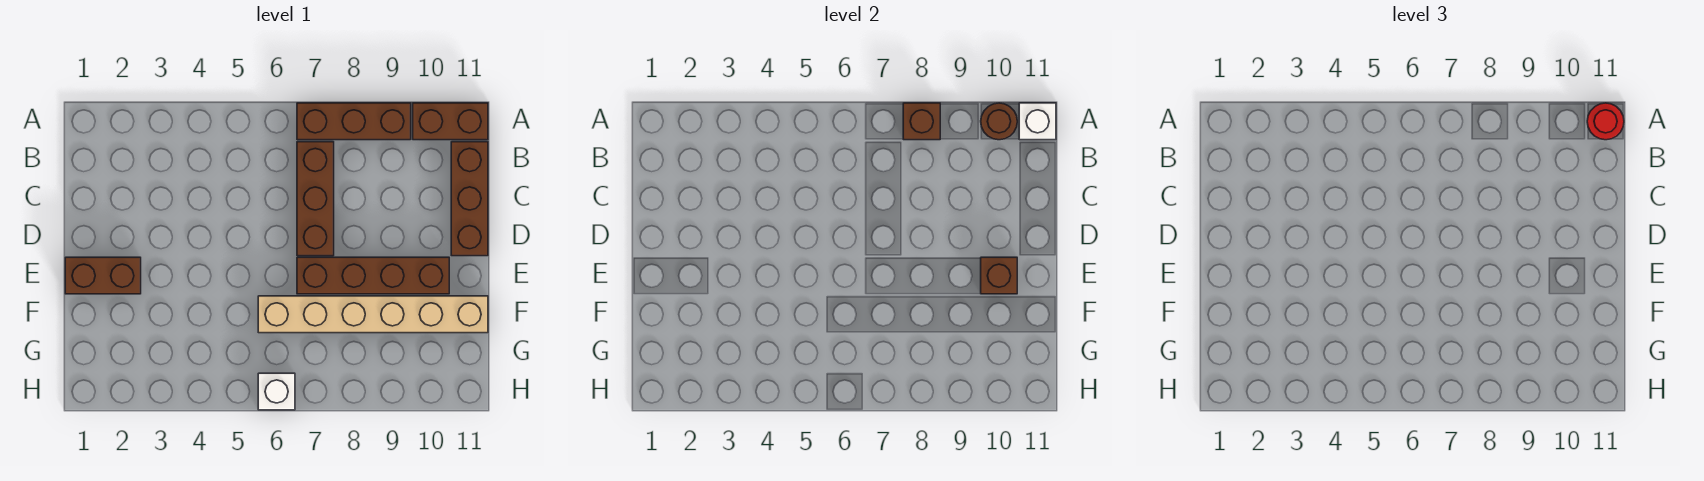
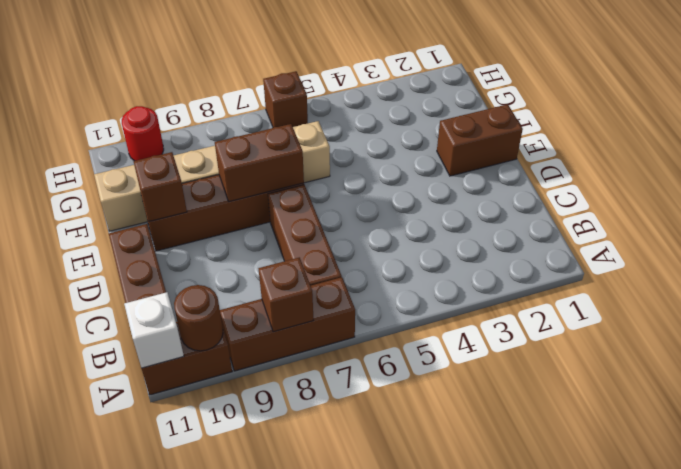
red round brick A11 level 3 -> red round brick H10 level 1
none -> brown brick E7:E8 level 2
white brick H6 level 1 -> brown brick H6 level 1

